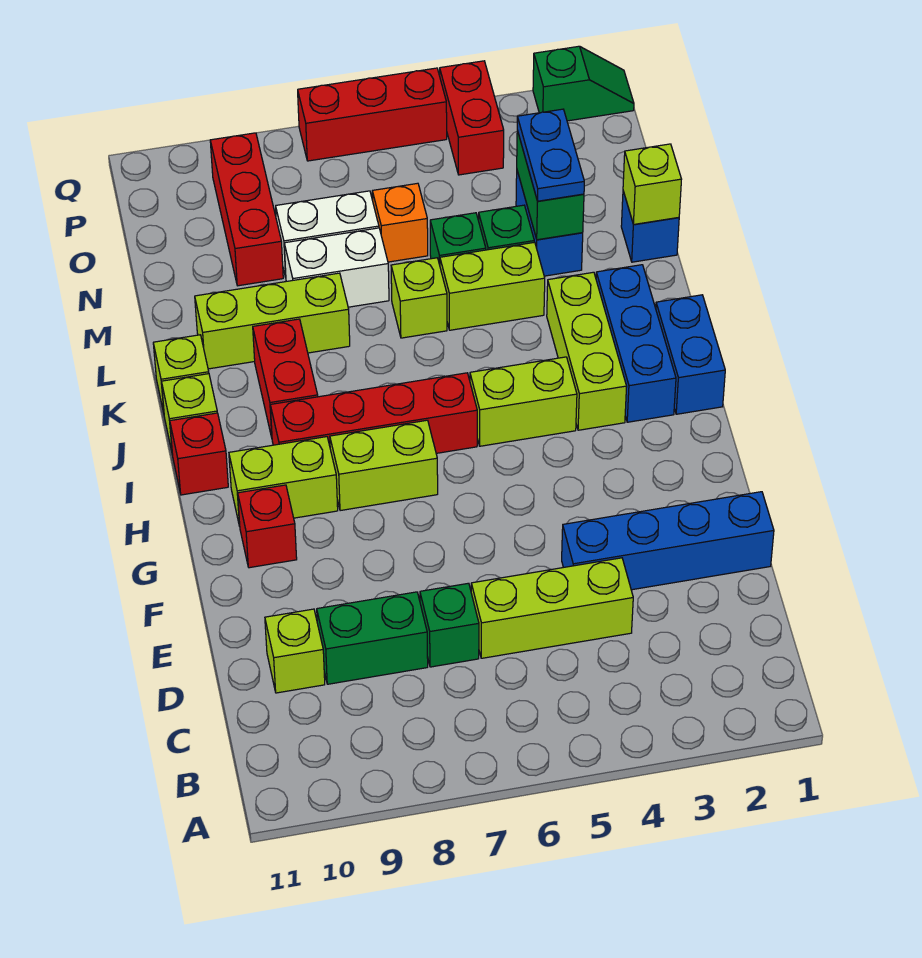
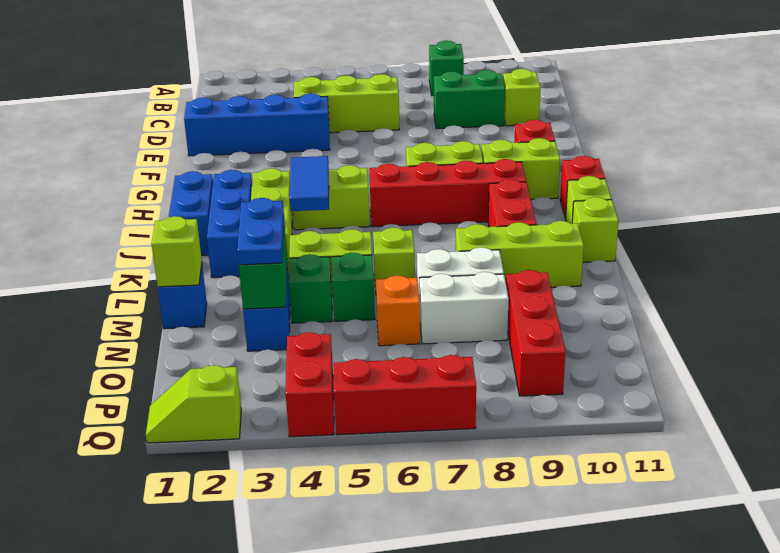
green brick D7 level 1 -> green brick B8 level 1
none -> blue tile I4:J4 level 2
green slope Q1:Q2 level 1 top 2 -> lime slope Q1:Q2 level 1 top 2

